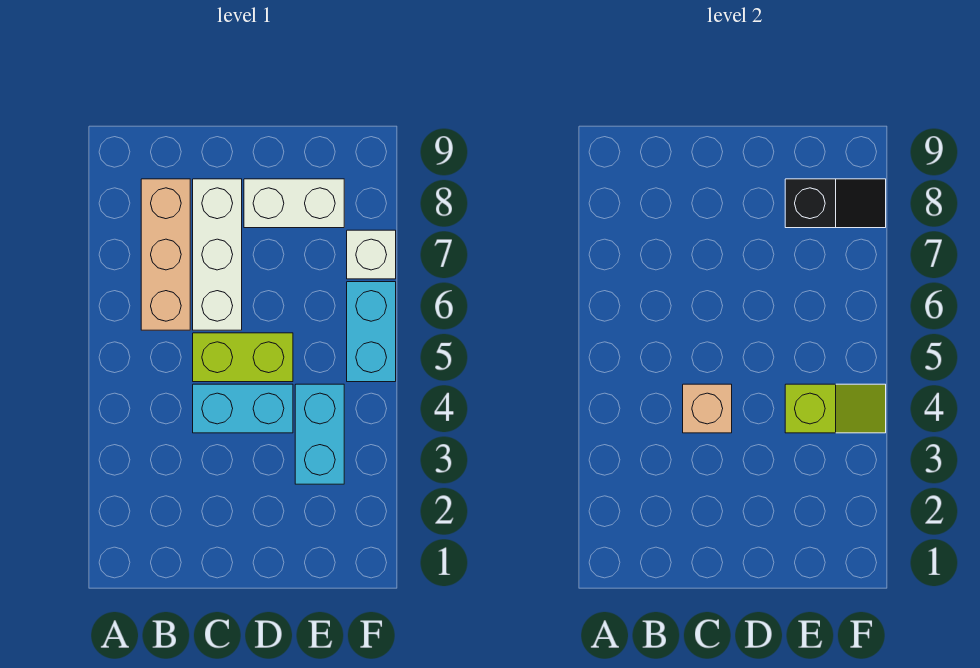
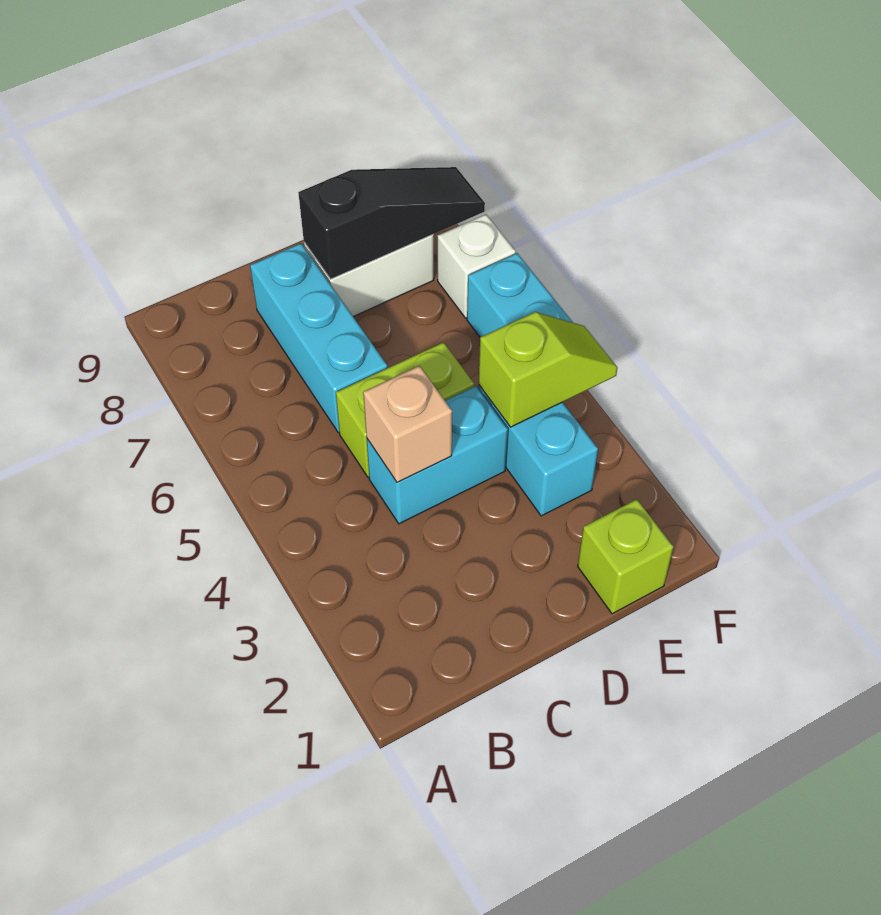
tan brick B6:B8 level 1 -> none
white brick C6:C8 level 1 -> cyan brick C6:C8 level 1
none -> lime brick E1 level 1
black slope E8:F8 level 2 top E -> black slope D8:F8 level 2 top D

